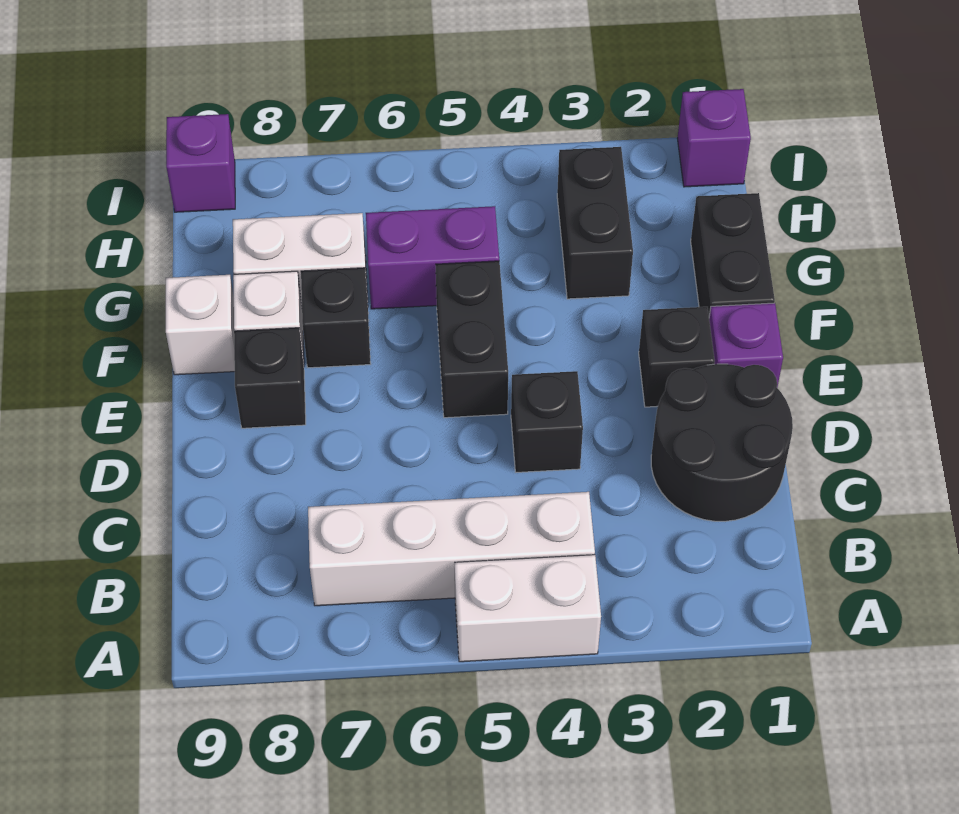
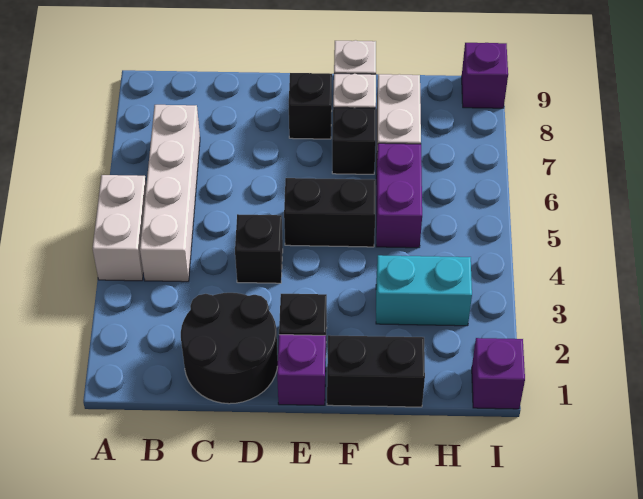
black brick G3:H3 level 1 -> cyan brick G3:H3 level 1

